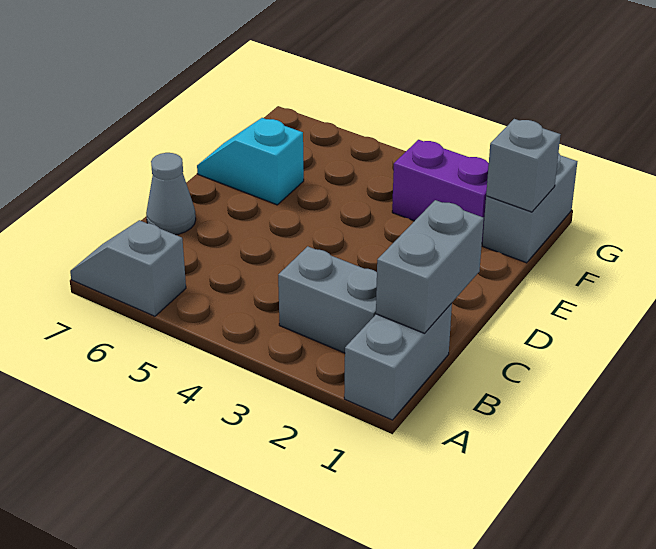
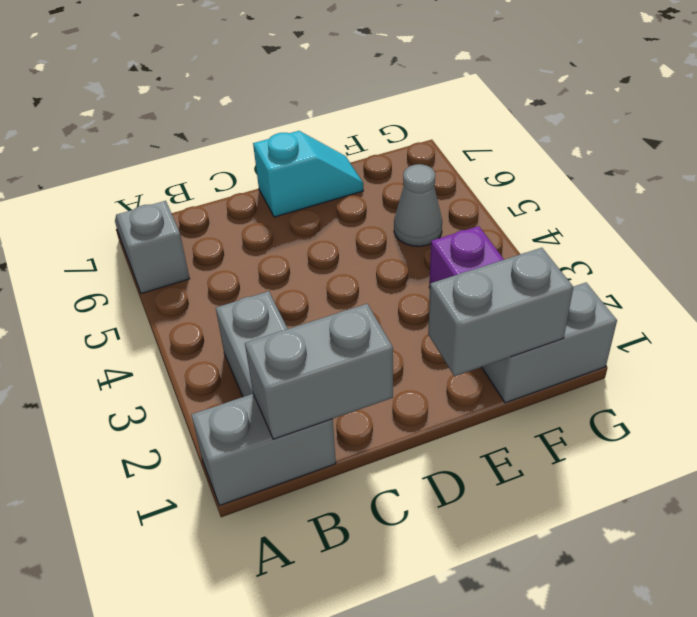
grey cone C7 level 1 -> grey cone F5 level 1
cyan slope E6:E7 level 1 top 6 -> cyan slope D7:E7 level 1 top D
grey brick F1 level 2 -> grey brick E1:F1 level 2

